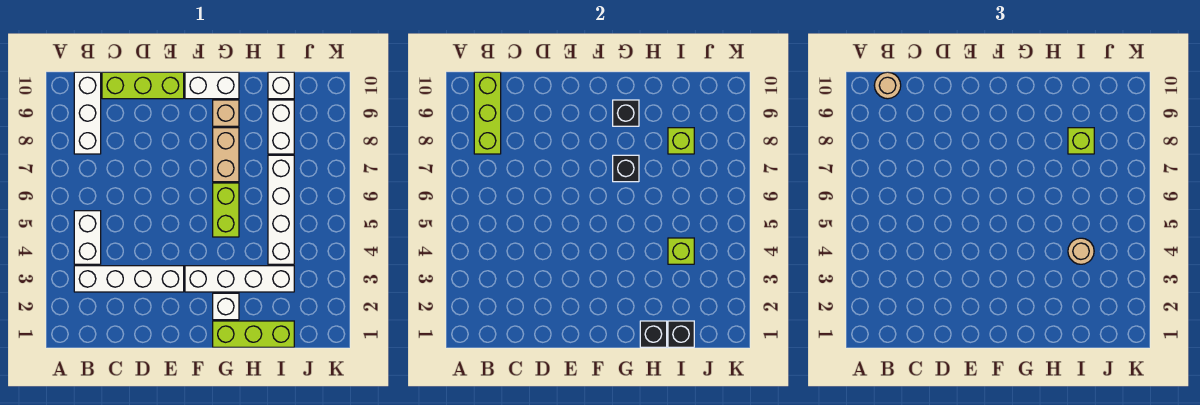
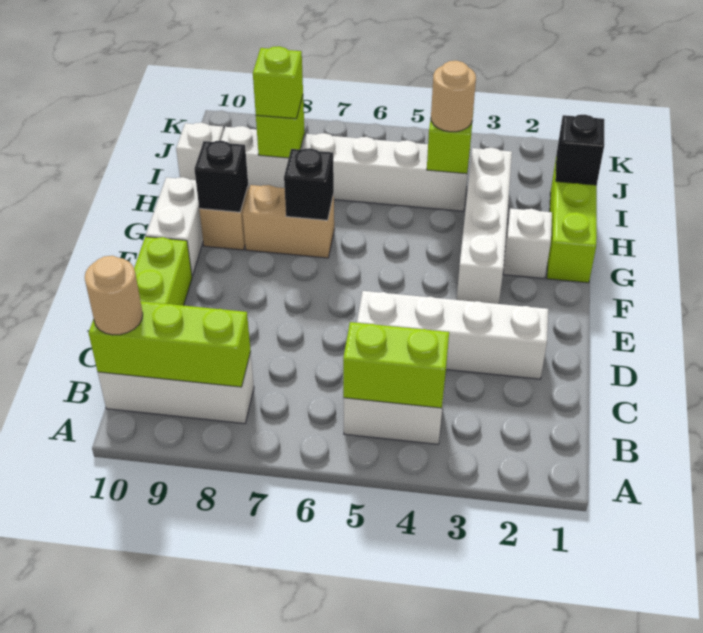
white brick B3:E3 level 1 -> white brick D2:D5 level 1
lime brick G5:G6 level 1 -> lime brick B4:B5 level 2
black brick H1 level 2 -> none

